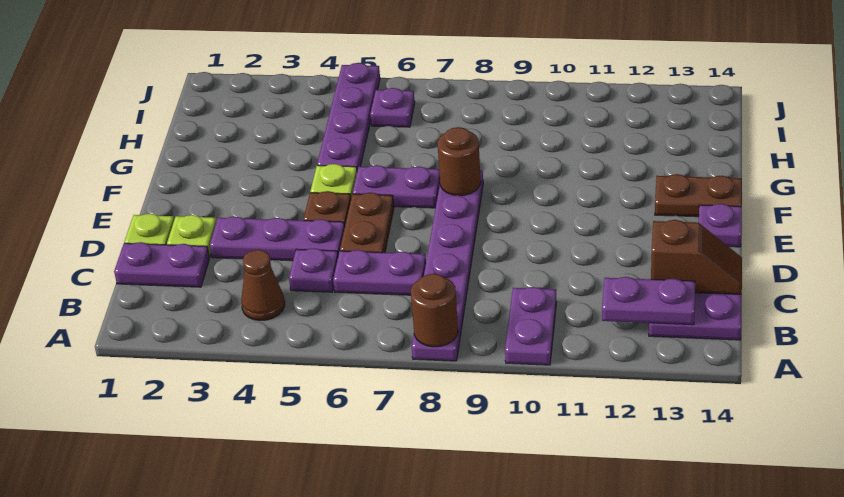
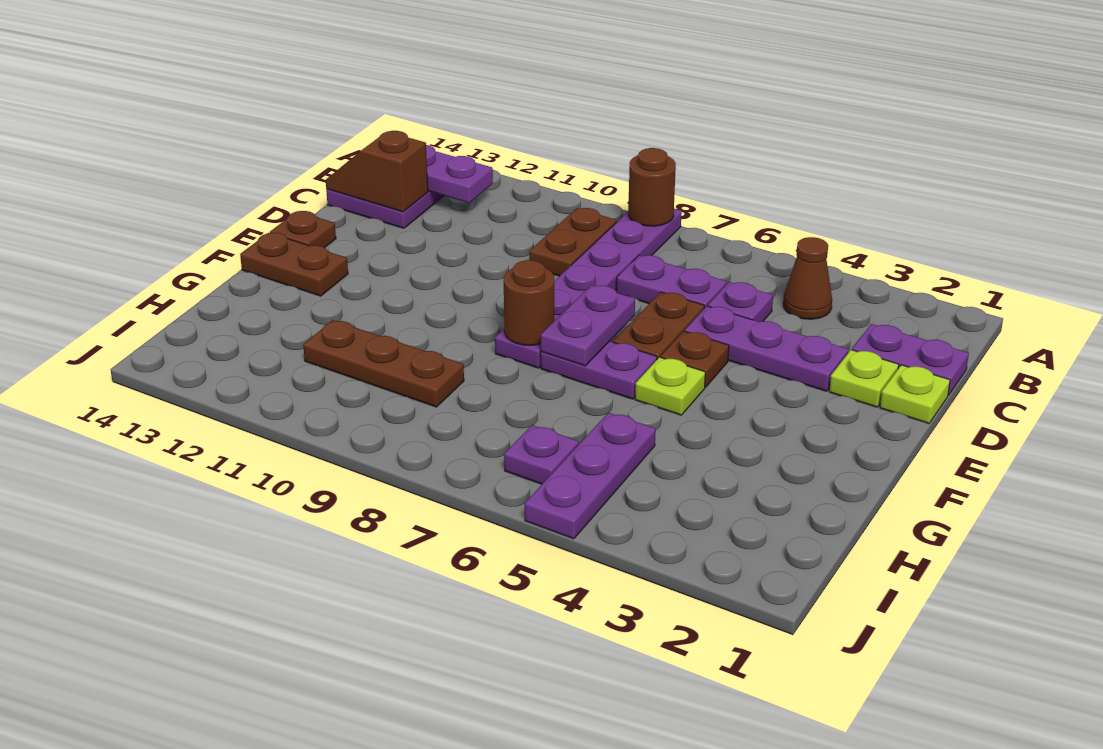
purple plate A10:B10 level 1 -> purple plate E7:F7 level 2
none -> brown plate B9:C9 level 1
purple plate E14 level 1 -> brown plate E14 level 1
purple plate G5:J5 level 1 -> purple plate H5:J5 level 1
none -> brown plate H9:H11 level 1

